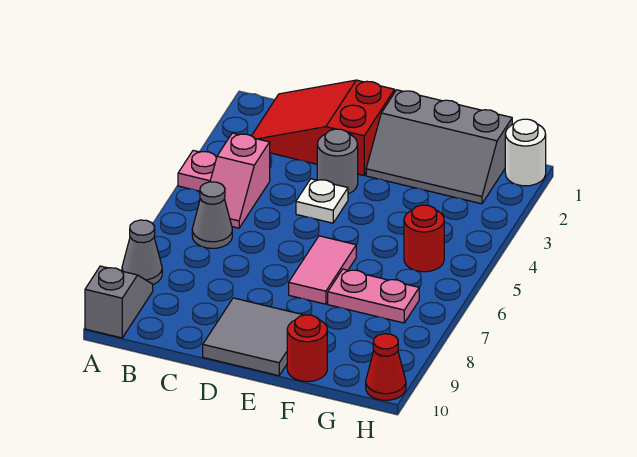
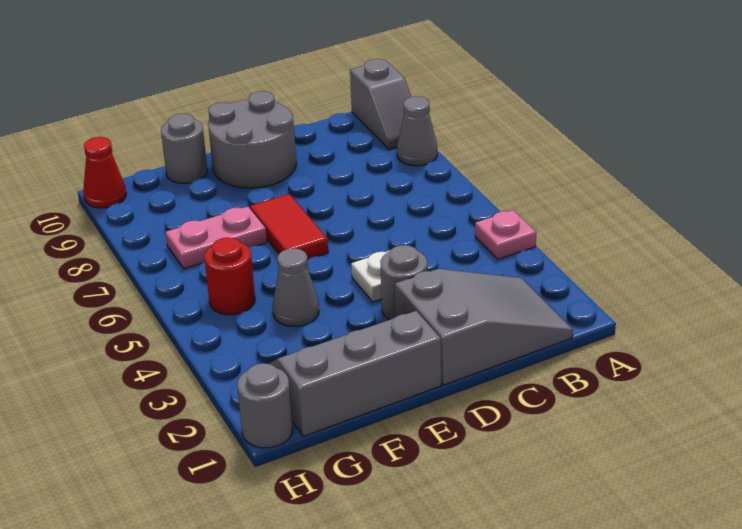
red slope B1:D2 level 1 top D -> grey slope B1:D2 level 1 top D
pink slope B4:B5 level 1 top 4 -> none
grey cone B6 level 1 -> grey cone F4 level 1
grey tile D9:E10 level 1 -> grey round brick D9:E10 level 1
pink tile E6:E7 level 1 -> red tile E6:E7 level 1
red round brick F10 level 1 -> grey round brick F10 level 1
white round brick H1 level 1 -> grey round brick H1 level 1

